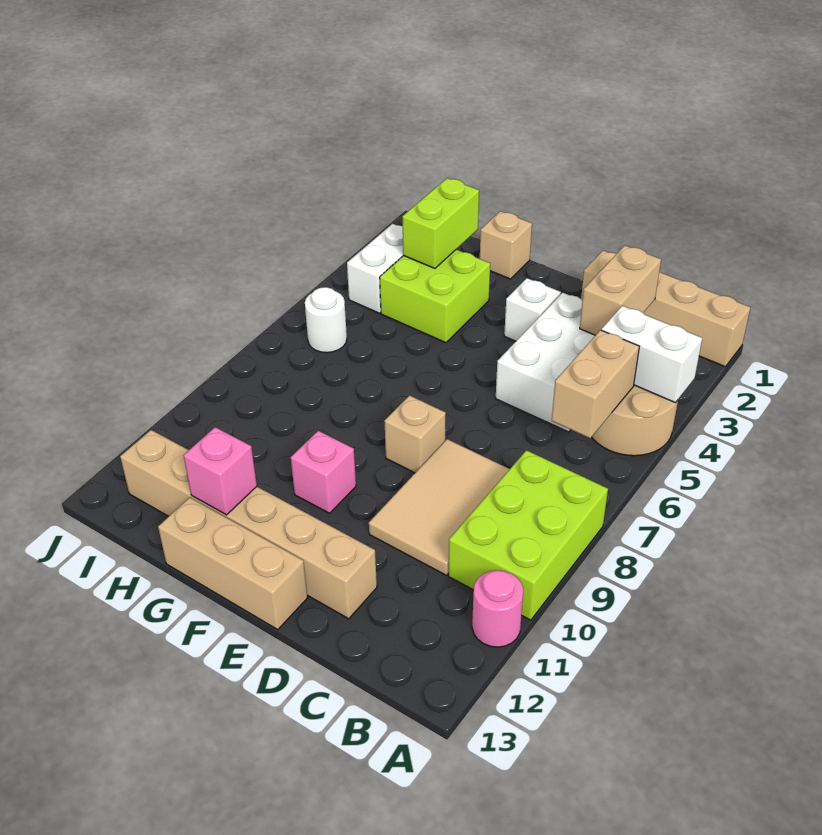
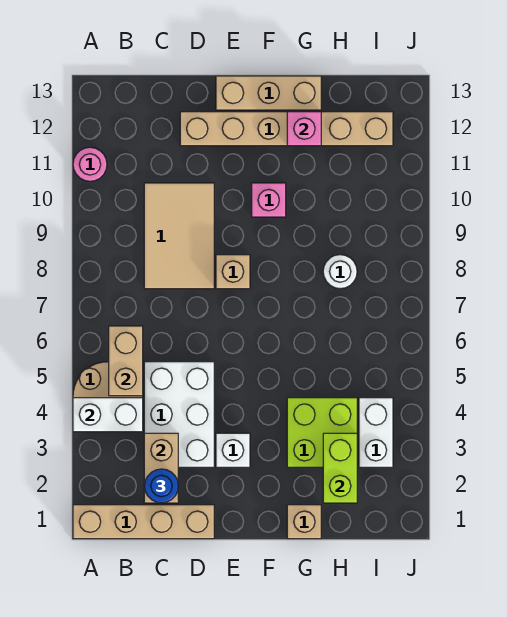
lime brick A8:B10 level 1 -> none
none -> blue round brick C2 level 3
white round brick I6 level 1 -> white round brick H8 level 1

